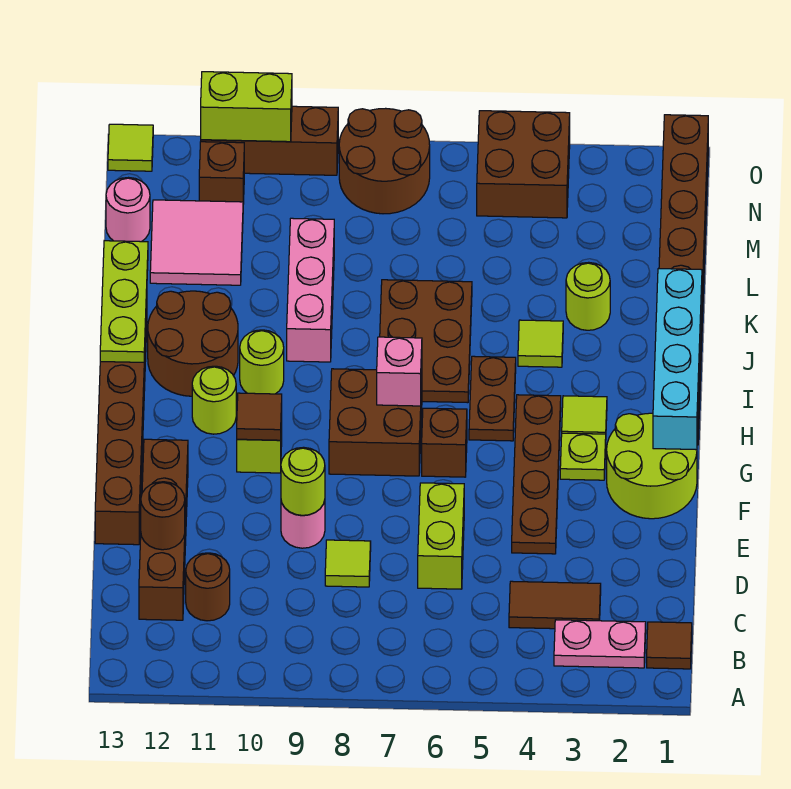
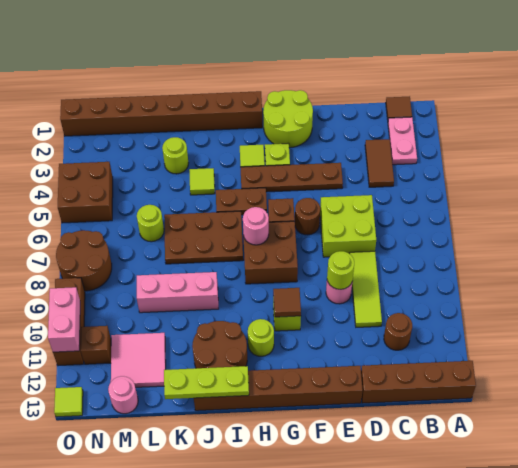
brown brick C12:F12 level 1 -> brown brick A13:D13 level 1
lime brick D6:E6 level 1 -> lime brick D6:E7 level 1
lime tile D8 level 1 -> lime tile D8:D10 level 1
brown round brick D12 level 2 -> brown round brick F6 level 1
cyan brick G1:J1 level 2 -> none
pink brick H7 level 2 -> pink round brick H7 level 2
lime round brick I10 level 1 -> lime round brick L6 level 1
lime brick O10:O11 level 2 -> pink brick O10:O11 level 2

